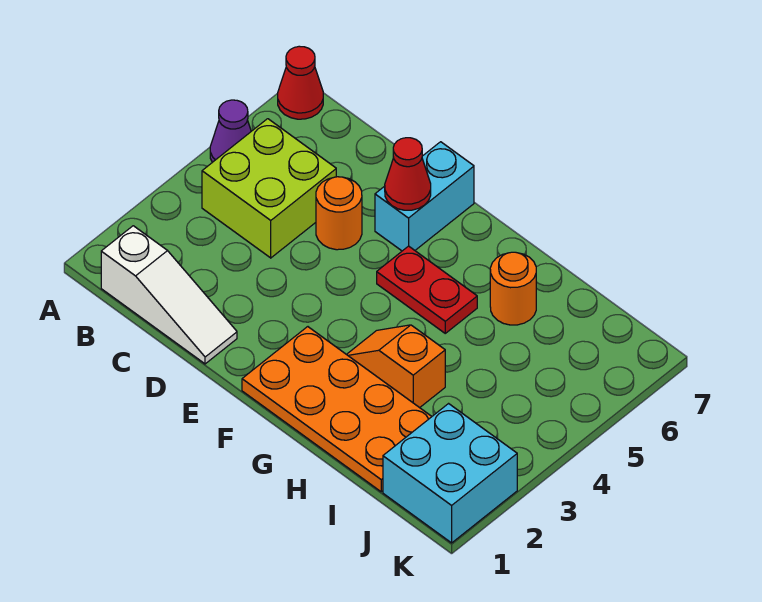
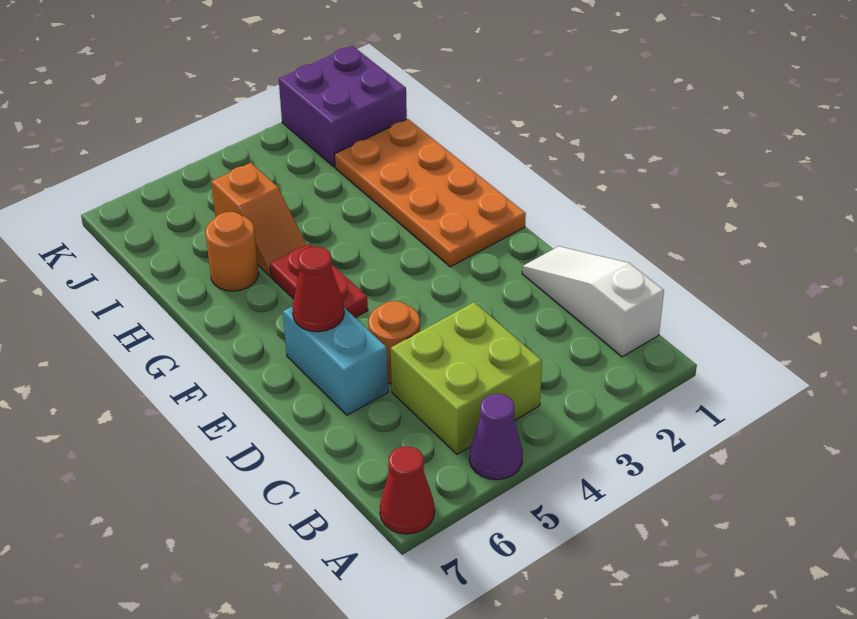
cyan brick E6:E7 level 1 -> cyan brick D6:E6 level 1
orange slope G3:H3 level 1 top H -> orange slope H5:I5 level 1 top I
cyan brick J1:K2 level 1 -> purple brick J1:K2 level 1

